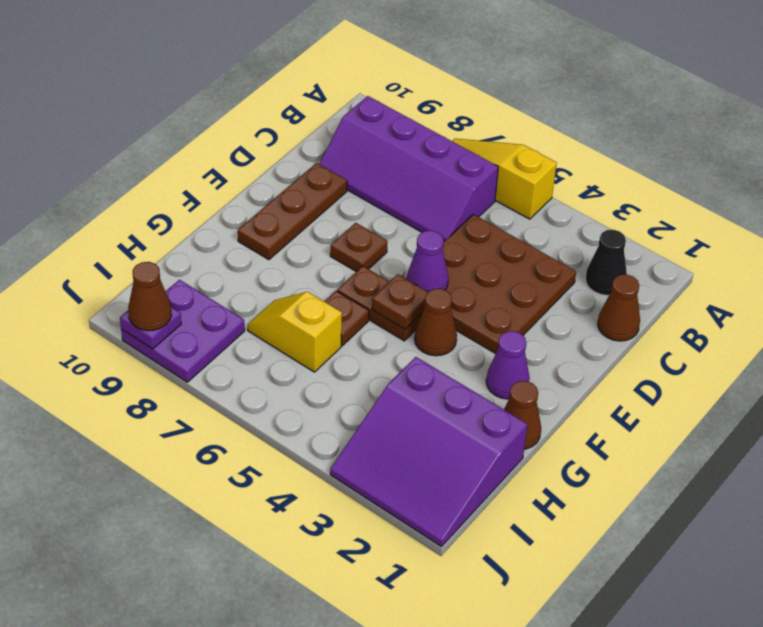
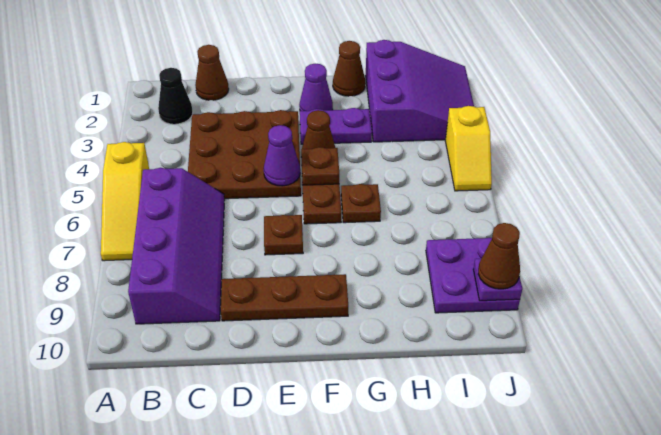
none -> purple plate F3:G3 level 1
yellow slope H6:H7 level 1 top 6 -> yellow slope J4:J5 level 1 top 4

